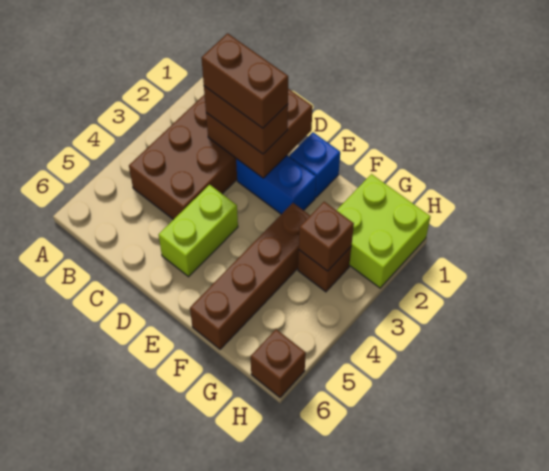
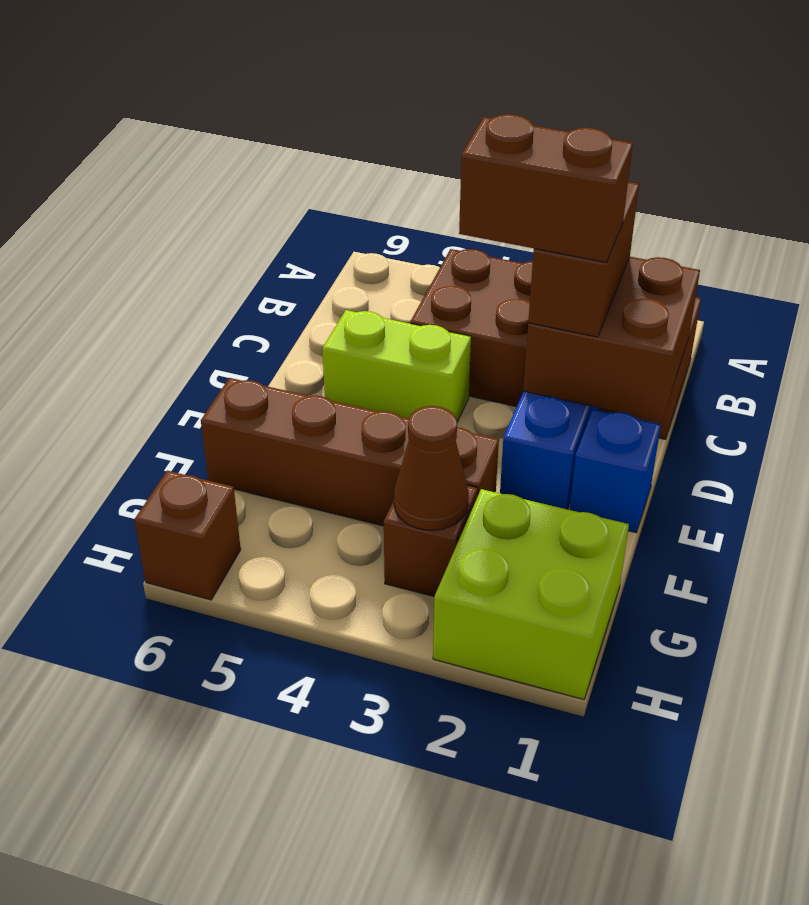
brown brick C2:D2 level 4 -> brown brick D2:D3 level 4
brown brick G3 level 2 -> brown cone G3 level 2

